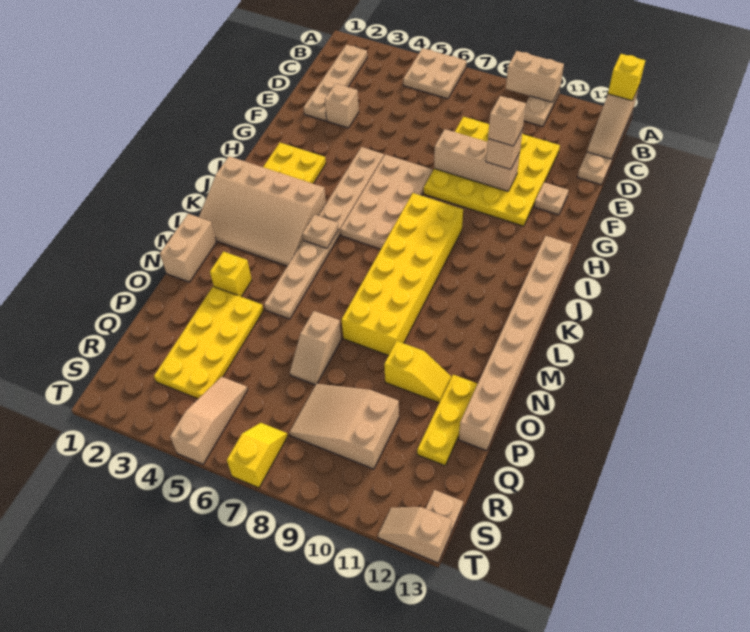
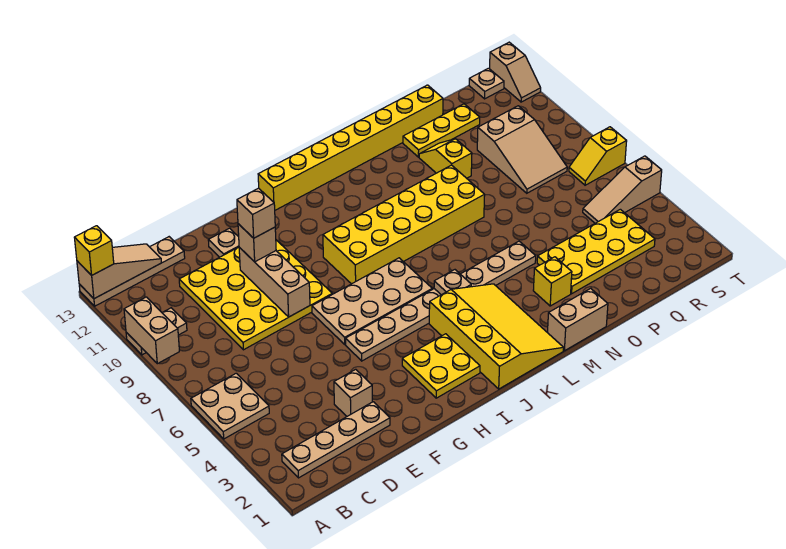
tan brick I13:P13 level 1 -> yellow brick I13:P13 level 1
tan slope J1:L4 level 1 top J -> yellow slope J1:L4 level 1 top J
tan slope O7:P7 level 1 top O -> none

